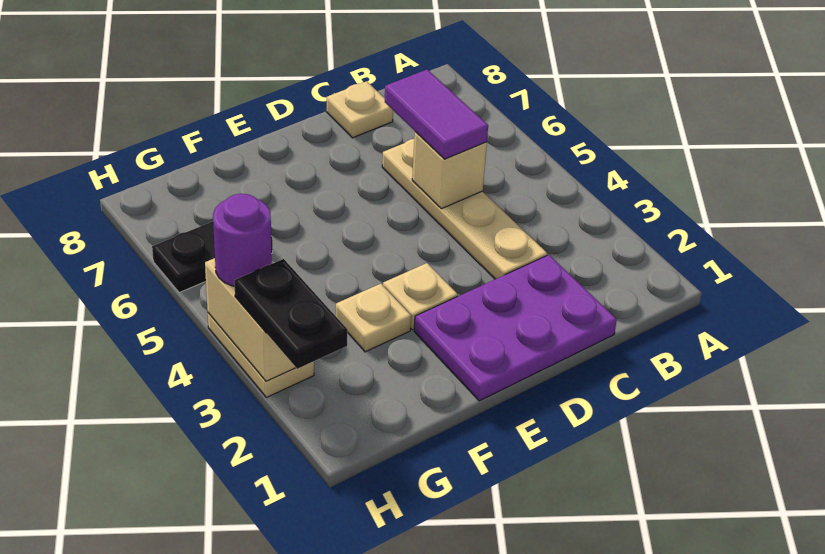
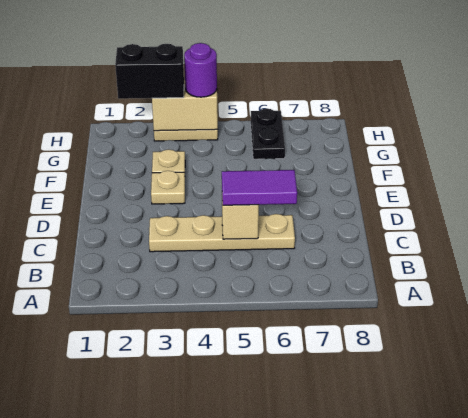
purple plate C1:E2 level 1 -> none
tan plate C8 level 1 -> none
black plate H2:H3 level 3 -> black brick H2:H3 level 3

